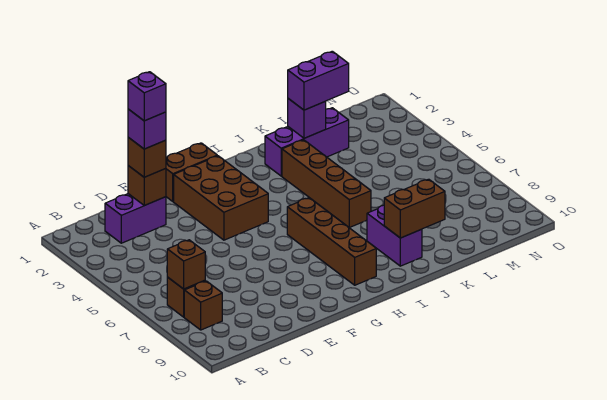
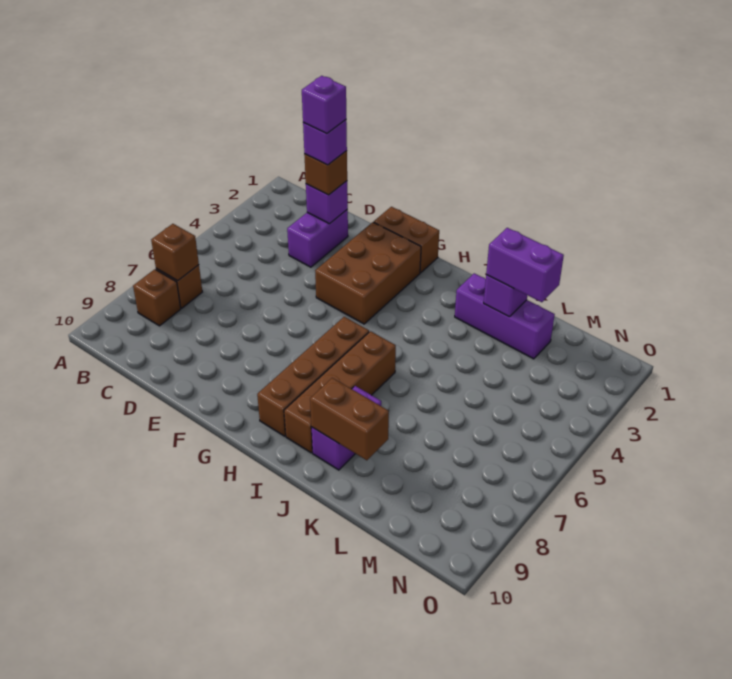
purple brick C2:D2 level 1 -> purple brick D2:D3 level 1
brown brick D2 level 2 -> purple brick D2 level 2
brown brick J3:J6 level 1 -> brown brick I6:I9 level 1

